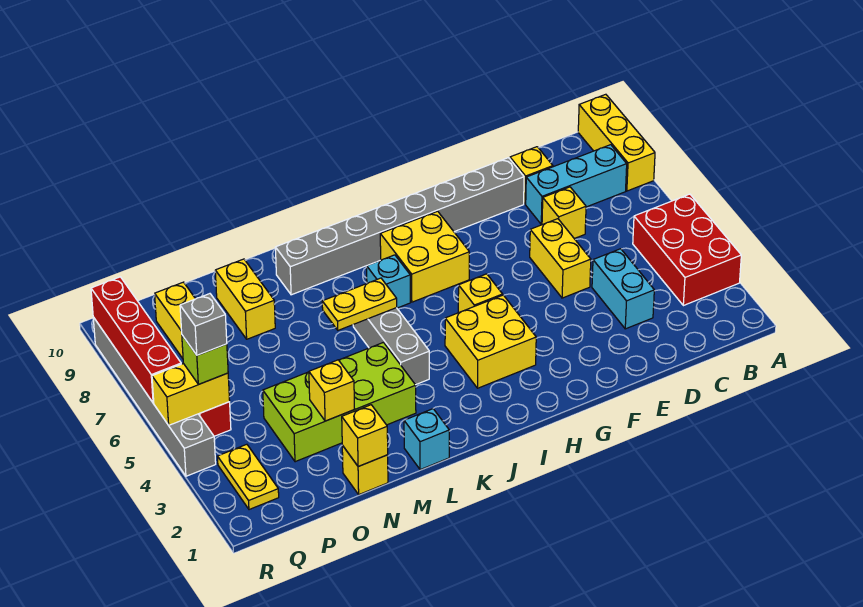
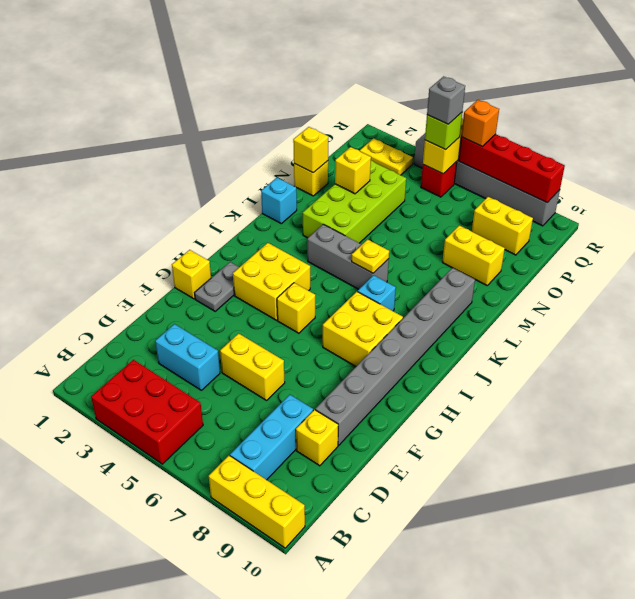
yellow brick D7 level 1 -> yellow brick G1 level 1
none -> grey plate G2:H2 level 1
yellow plate K6:L6 level 2 -> yellow plate K6 level 2
none -> orange brick R6 level 3

